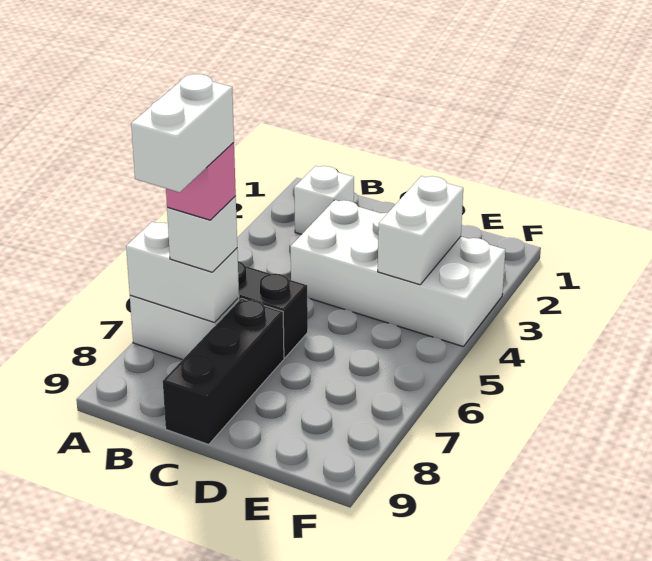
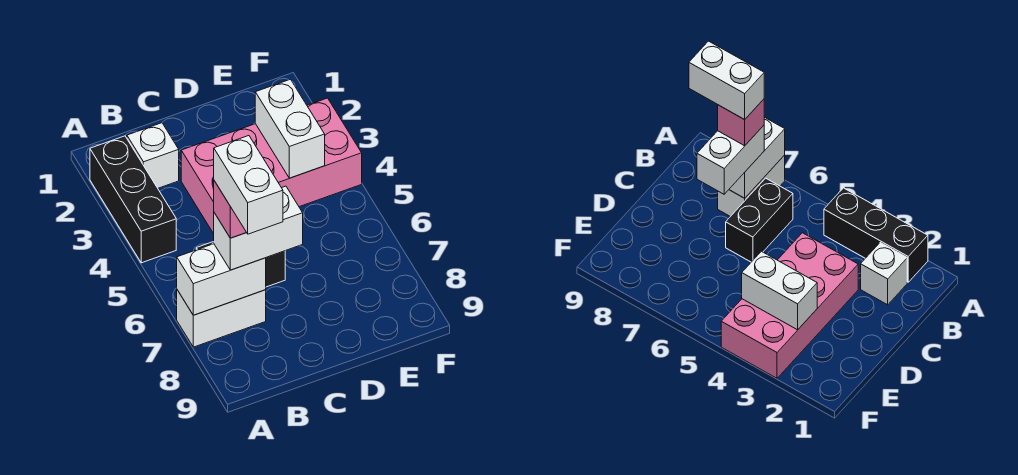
white brick B7 level 3 -> white brick B7:C7 level 3
white brick C3:F4 level 1 -> pink brick C3:F4 level 1
black brick C7:C9 level 1 -> black brick A2:A4 level 1

